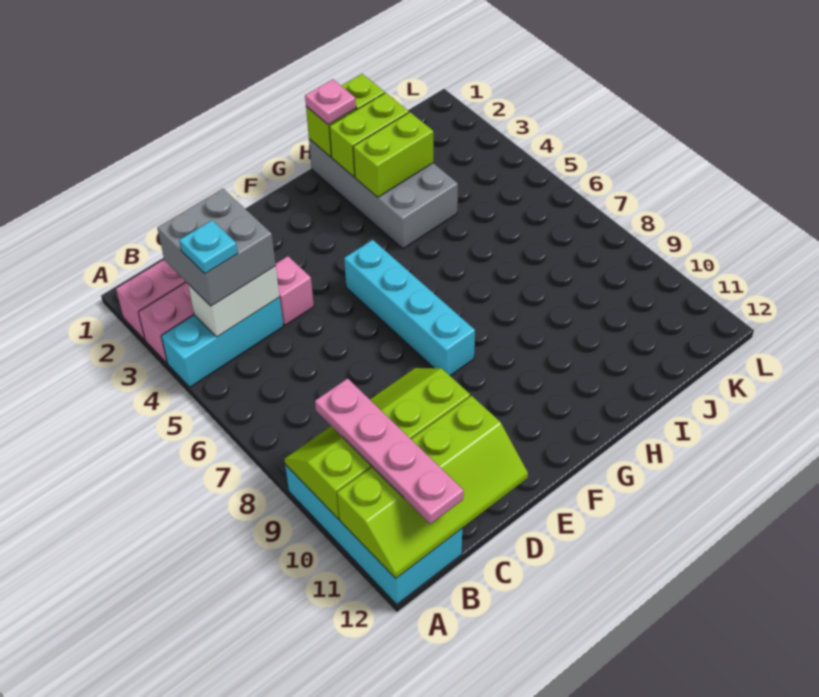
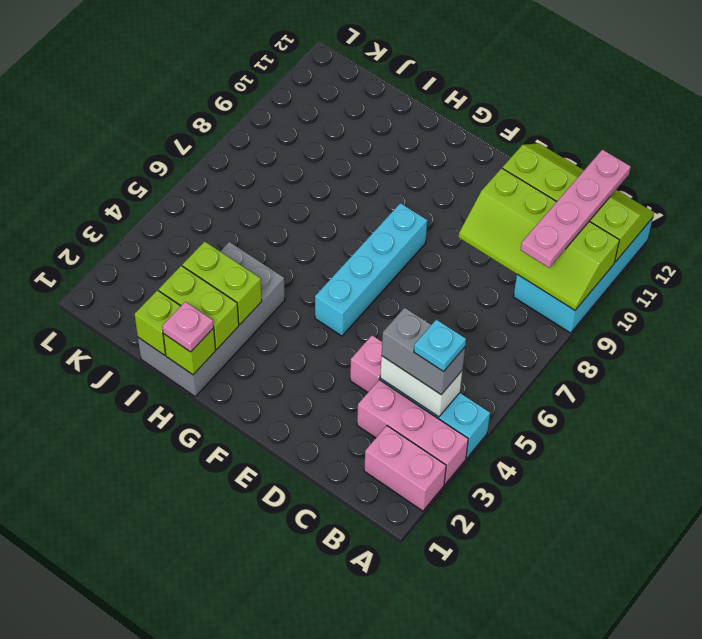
grey brick B3:C4 level 3 -> grey brick B4:C4 level 3

